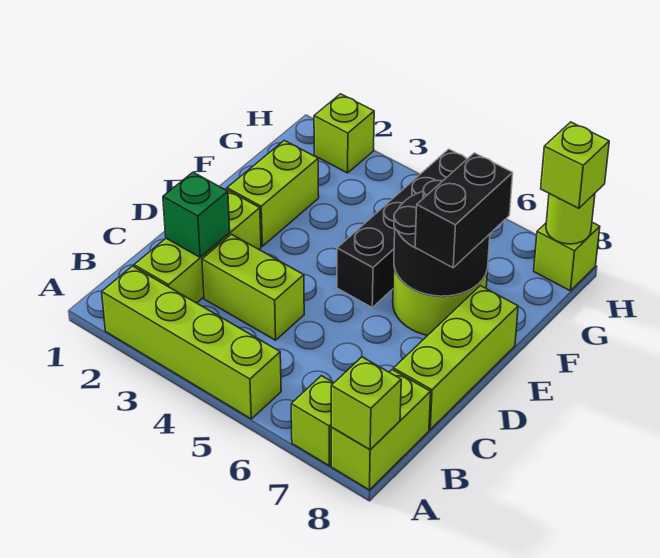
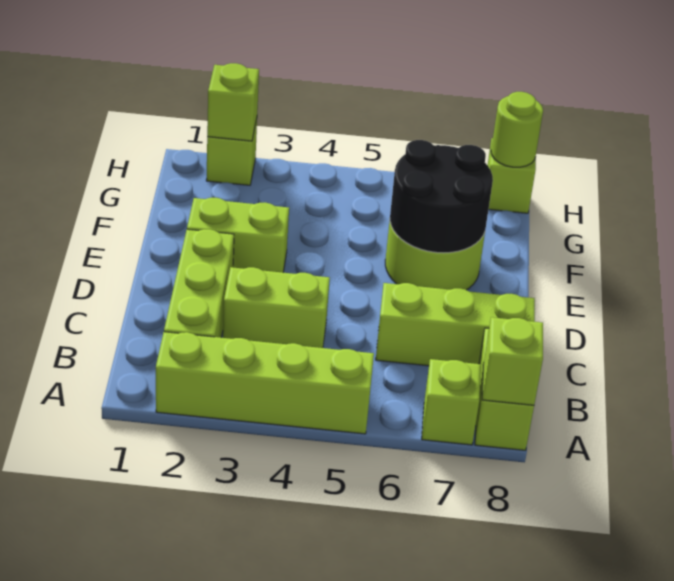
green brick C2 level 2 -> none
lime brick C8:E8 level 1 -> lime brick C6:C8 level 1
lime brick E2:F2 level 1 -> lime brick E2:E3 level 1
black brick E5:H5 level 1 -> none
black brick E7:F7 level 3 -> none
lime brick H8 level 3 -> lime brick H2 level 2

